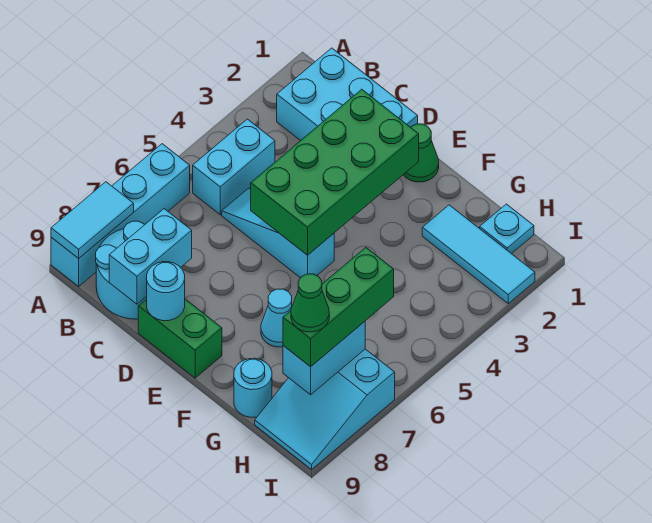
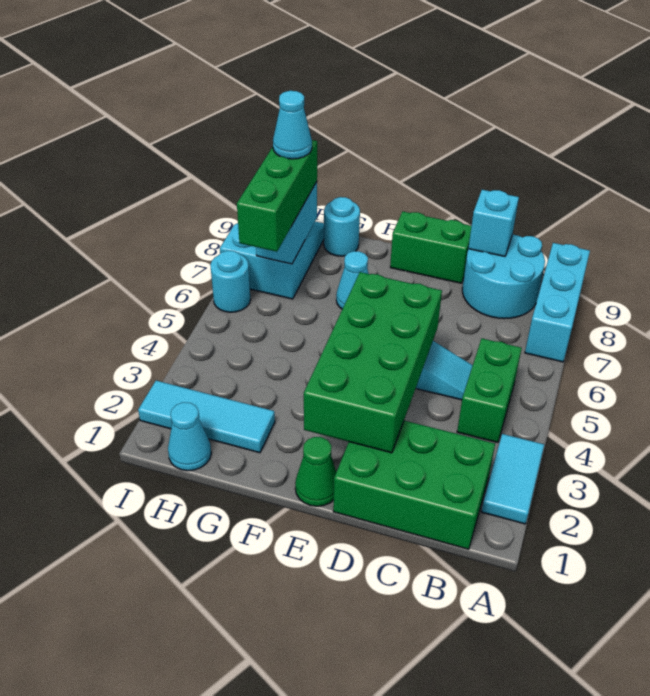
cyan brick A6:A9 level 1 -> cyan brick A7:A9 level 1
cyan tile A8:A9 level 2 -> cyan tile A2:A3 level 1
cyan brick B1:D2 level 1 -> green brick B1:D2 level 1
cyan brick B4:B5 level 1 -> green brick B4:B5 level 1
cyan brick C8:C9 level 2 -> cyan brick C9 level 2
cyan round brick D9 level 2 -> cyan round brick I6 level 1
cyan plate H1 level 1 -> cyan cone H1 level 1
green cone H8 level 4 -> cyan cone H8 level 4

